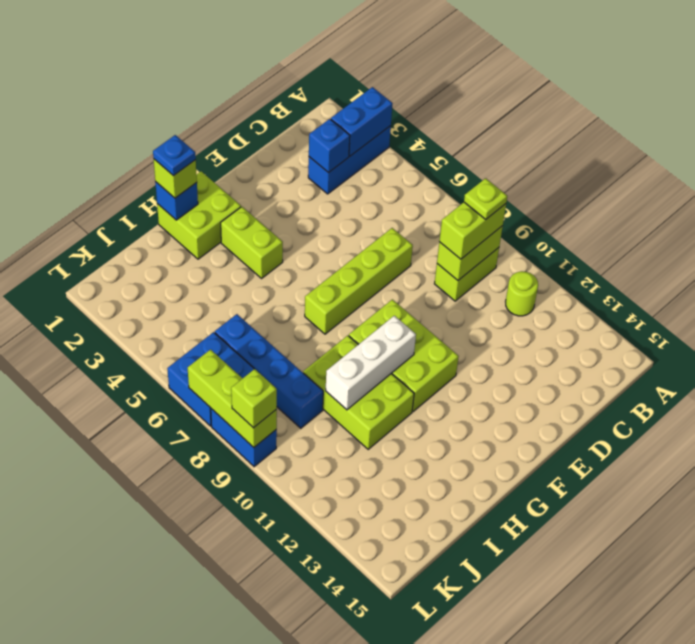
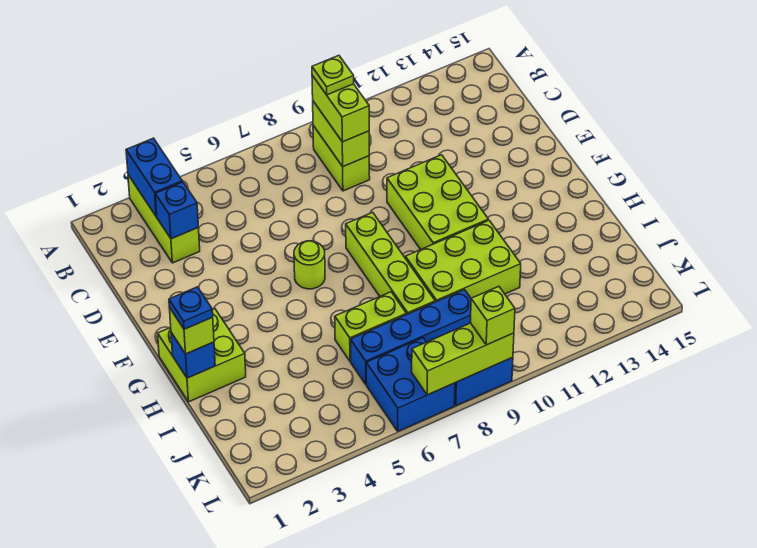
blue brick A3:C3 level 1 -> lime brick A3:C3 level 1
lime round brick B11 level 1 -> lime round brick F6 level 1
lime brick D7:G7 level 1 -> lime brick F8:I8 level 1
lime brick F9:G11 level 1 -> lime brick E10:G11 level 1
lime brick G3:G4 level 1 -> lime brick I6:I7 level 1
white brick G10:I10 level 2 -> none

